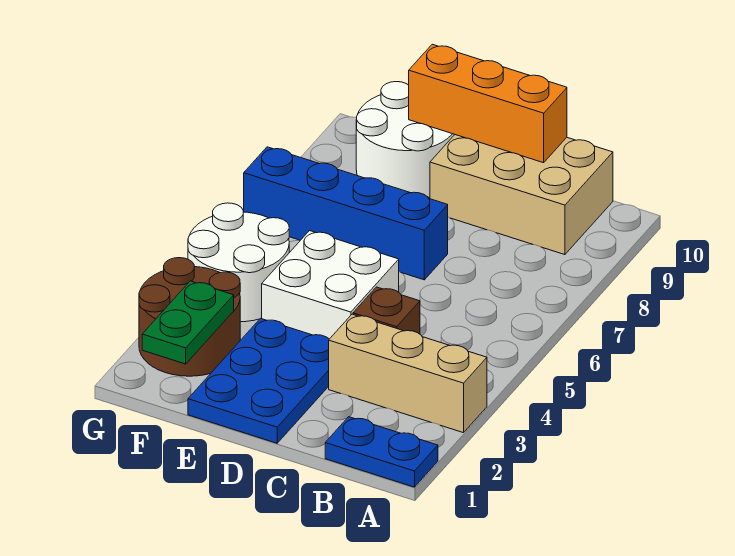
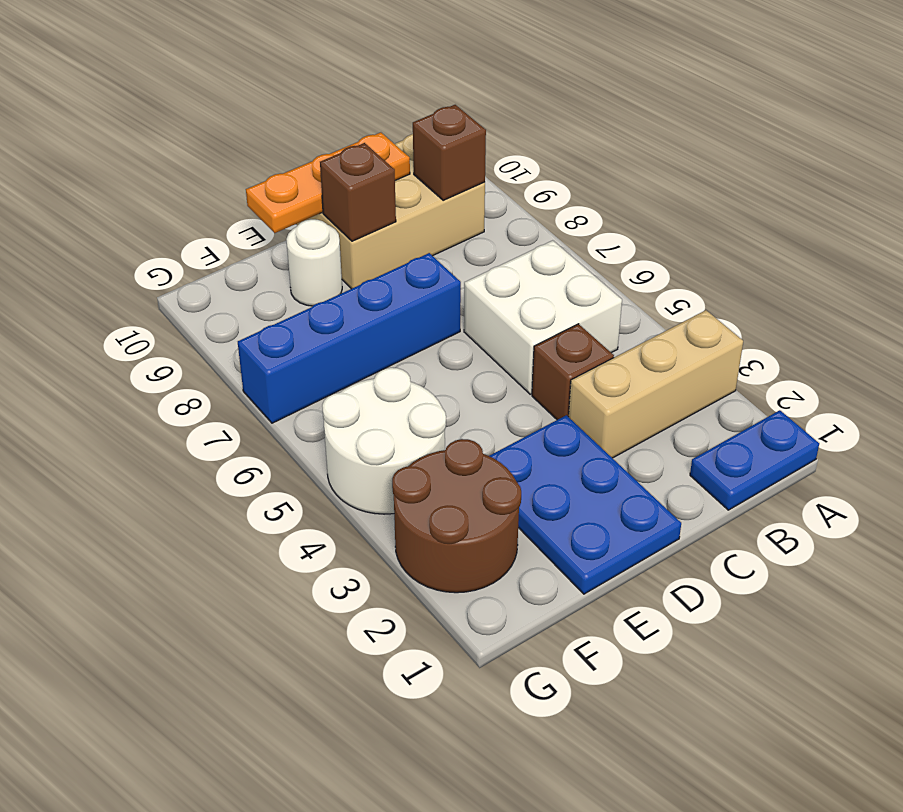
none -> brown brick B9 level 2
orange brick C10:E10 level 2 -> orange plate C10:E10 level 2
white brick D4:E5 level 1 -> white brick B5:C6 level 1
none -> brown brick D9 level 2
white round brick E9:F10 level 1 -> white round brick E9 level 1
green plate F1:F2 level 2 -> none

